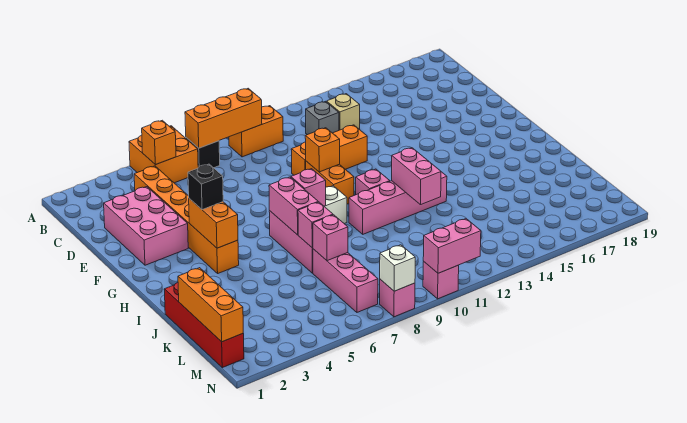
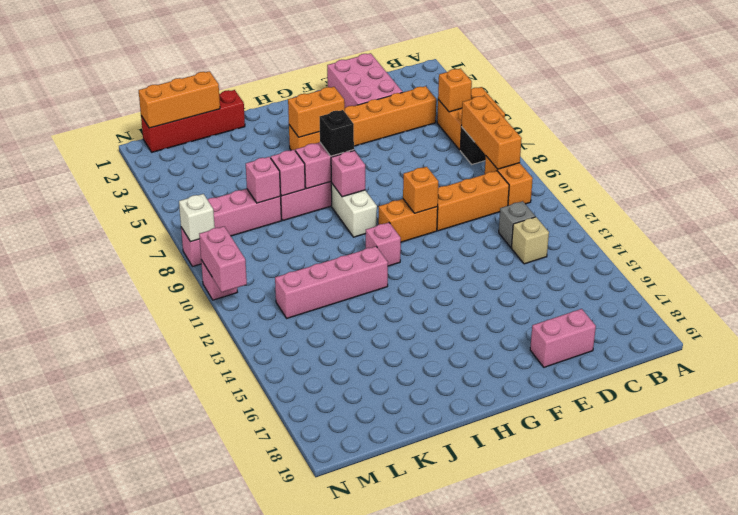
pink brick D2:F3 level 1 -> pink brick D1:E3 level 1
orange brick E10:E12 level 1 -> orange brick C10:E10 level 1
black brick G4 level 3 -> black brick H7 level 3
pink brick I10:I13 level 1 -> pink brick I12:L12 level 1
pink brick I12:J12 level 2 -> pink brick D18:E18 level 1

